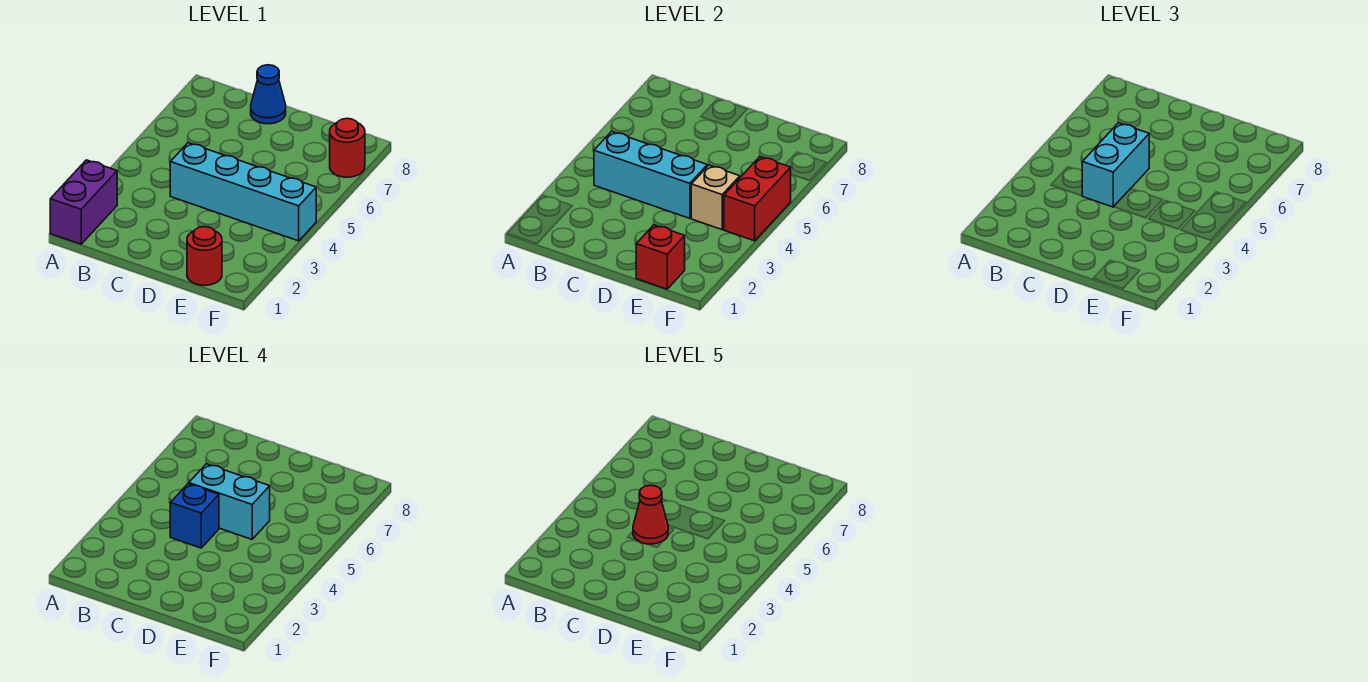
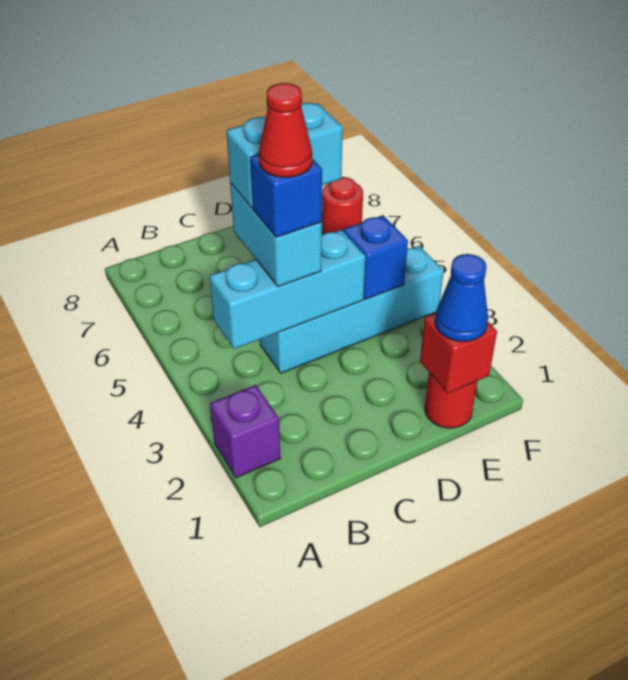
purple brick A1:A2 level 1 -> purple brick A2 level 1
blue cone C8 level 1 -> blue cone E1 level 3
tan brick E4 level 2 -> blue brick E4 level 2
red brick F4:F5 level 2 -> none

